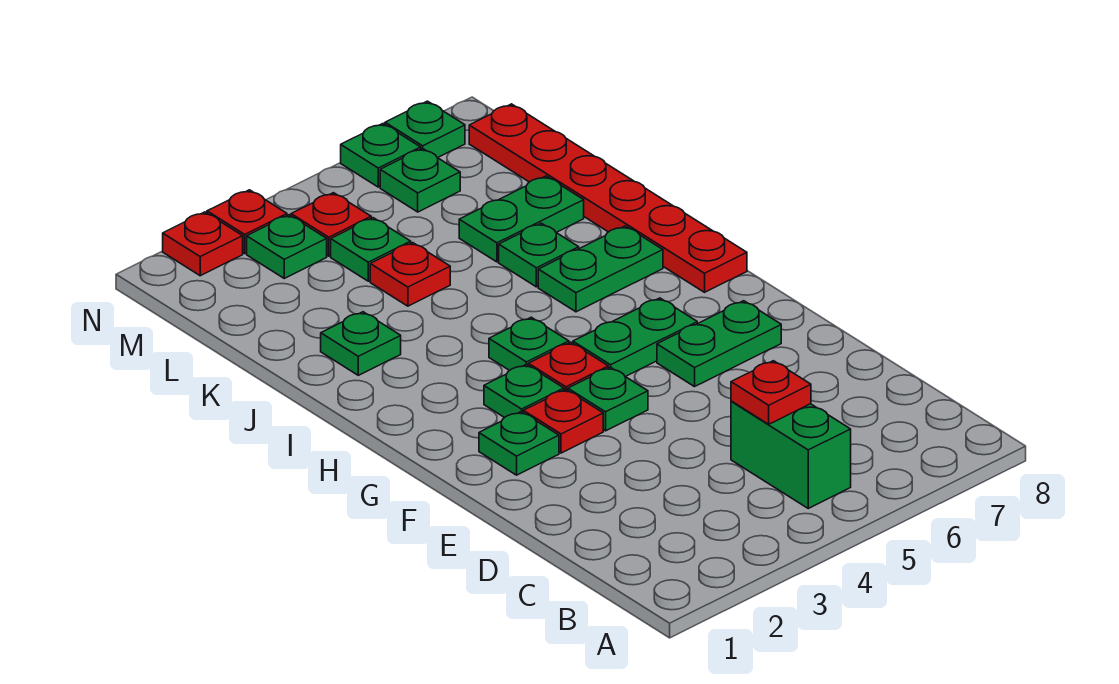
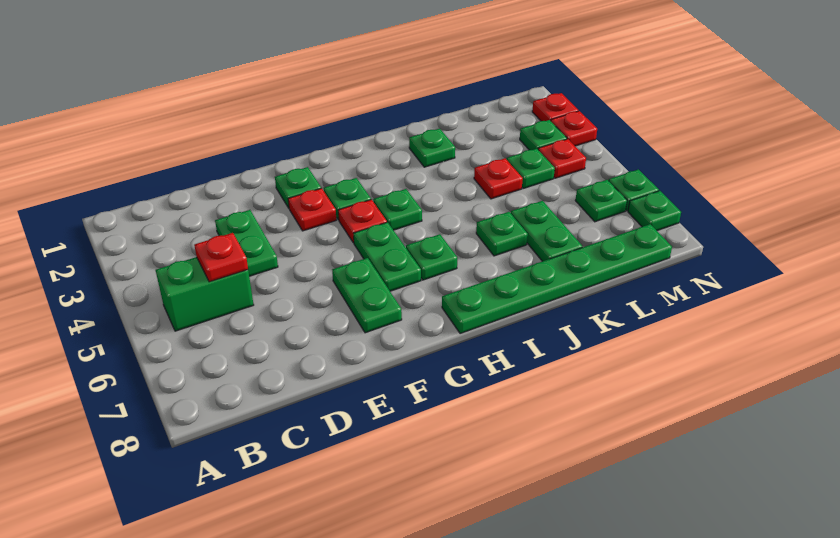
green plate F4 level 1 -> green plate H6 level 1
red plate H8:M8 level 1 -> green plate H8:M8 level 1
green plate I6:I7 level 1 -> green plate D3:D4 level 1

